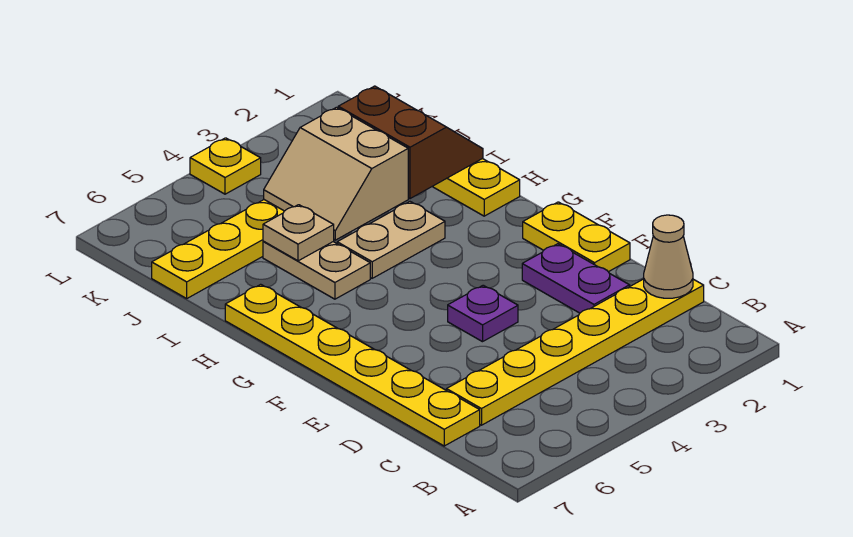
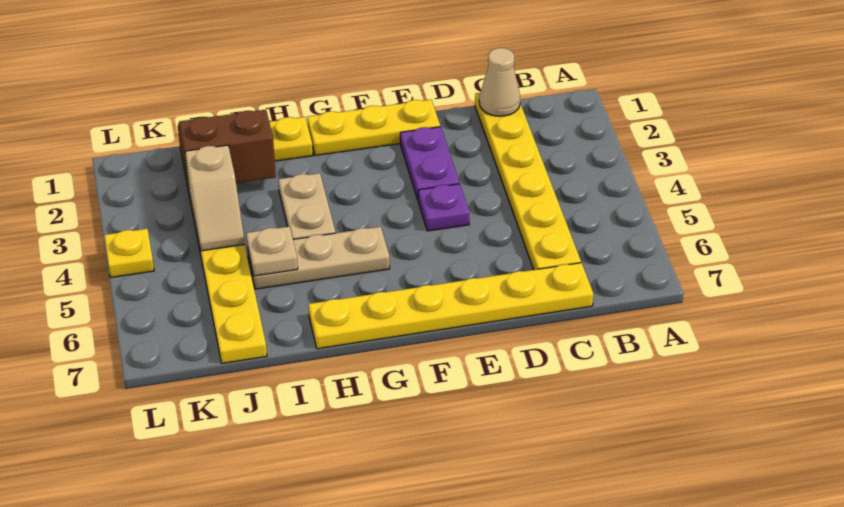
purple plate D2:E2 level 1 -> purple plate E2:E3 level 1
yellow plate E1:F1 level 1 -> yellow plate E1:G1 level 1
tan plate H5:I5 level 1 -> tan plate G5:I5 level 1
tan slope I3:J4 level 2 top 3 -> tan slope J3:J4 level 2 top 3

